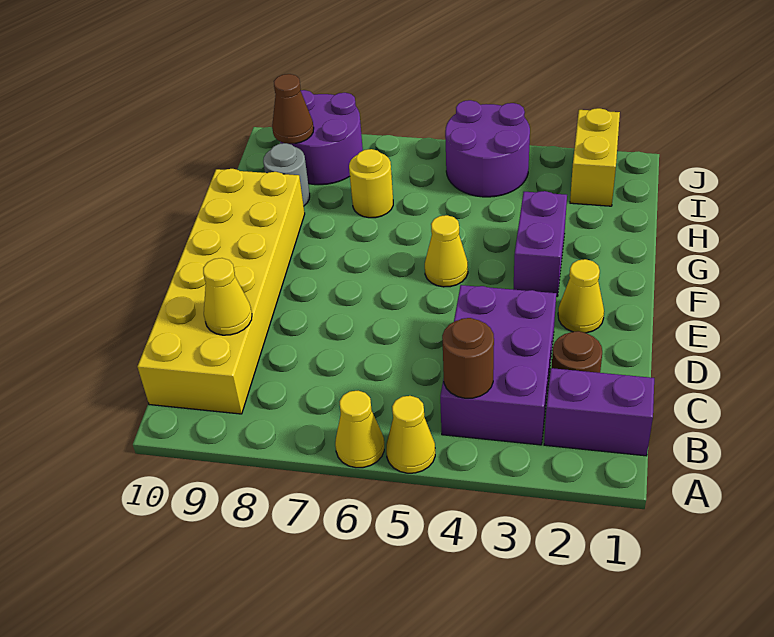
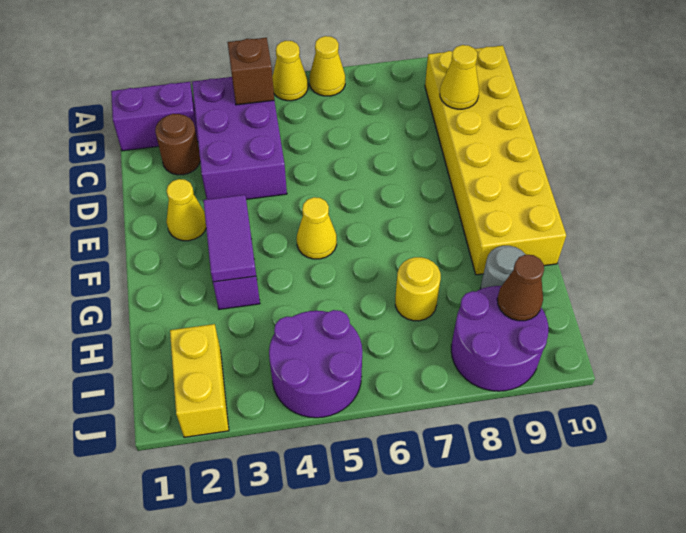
brown round brick B4 level 2 -> brown brick B4 level 2
none -> purple tile F3:G3 level 2

